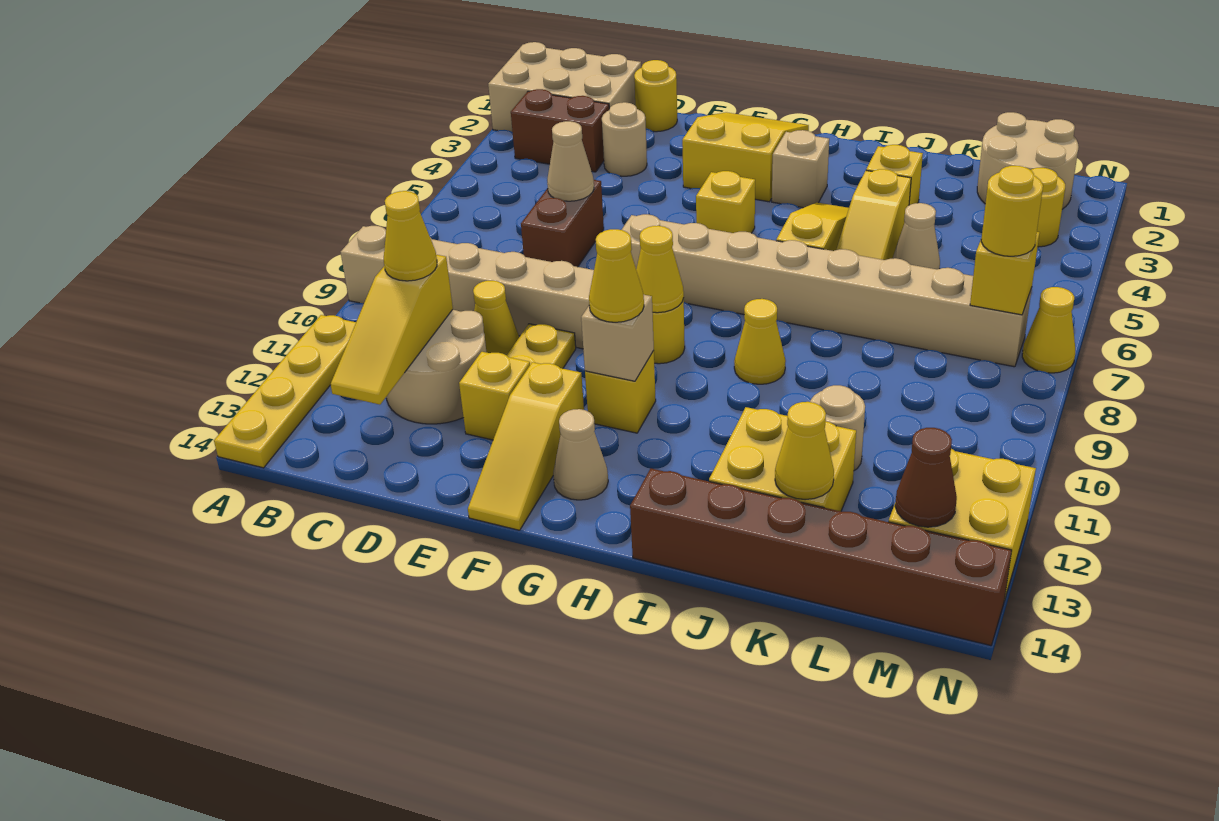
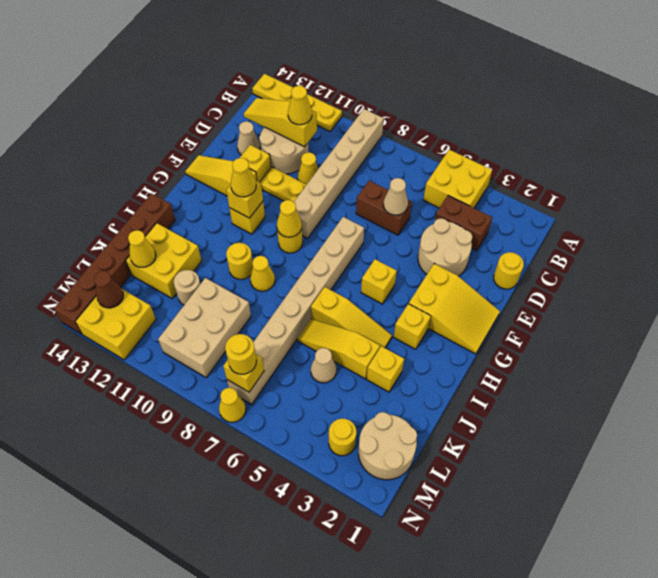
tan brick A1:C2 level 1 -> tan brick K9:M10 level 1
none -> yellow brick A4:B5 level 1
brown brick B3:C3 level 1 -> brown brick C3:C4 level 1
tan round brick D3 level 1 -> tan round brick D3:E4 level 1
tan brick G11 level 2 -> yellow brick G11 level 2
tan cone G13 level 1 -> tan cone D13 level 1
tan brick H3 level 1 -> yellow brick H3 level 1
none -> yellow round brick I10 level 1

